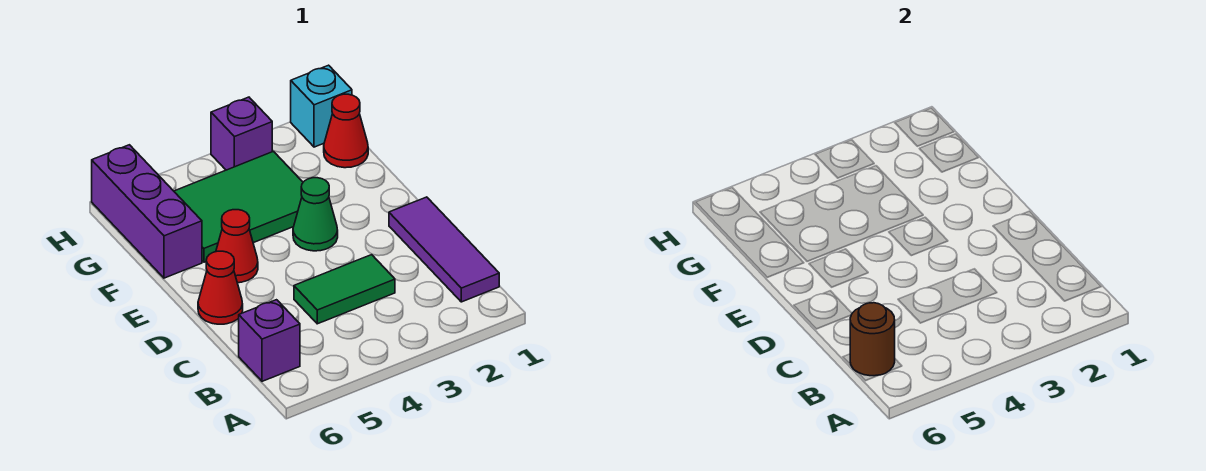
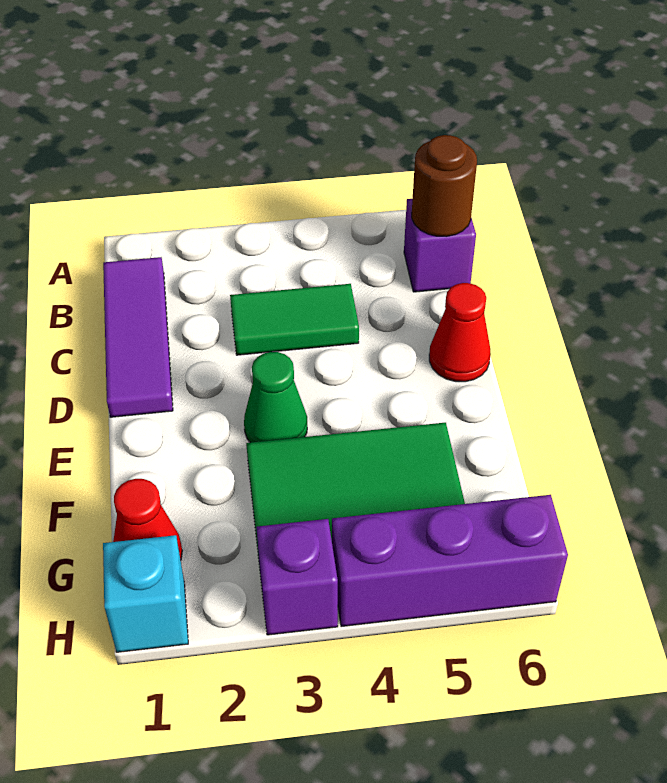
red cone E5 level 1 -> none
purple brick F6:H6 level 1 -> purple brick H4:H6 level 1

